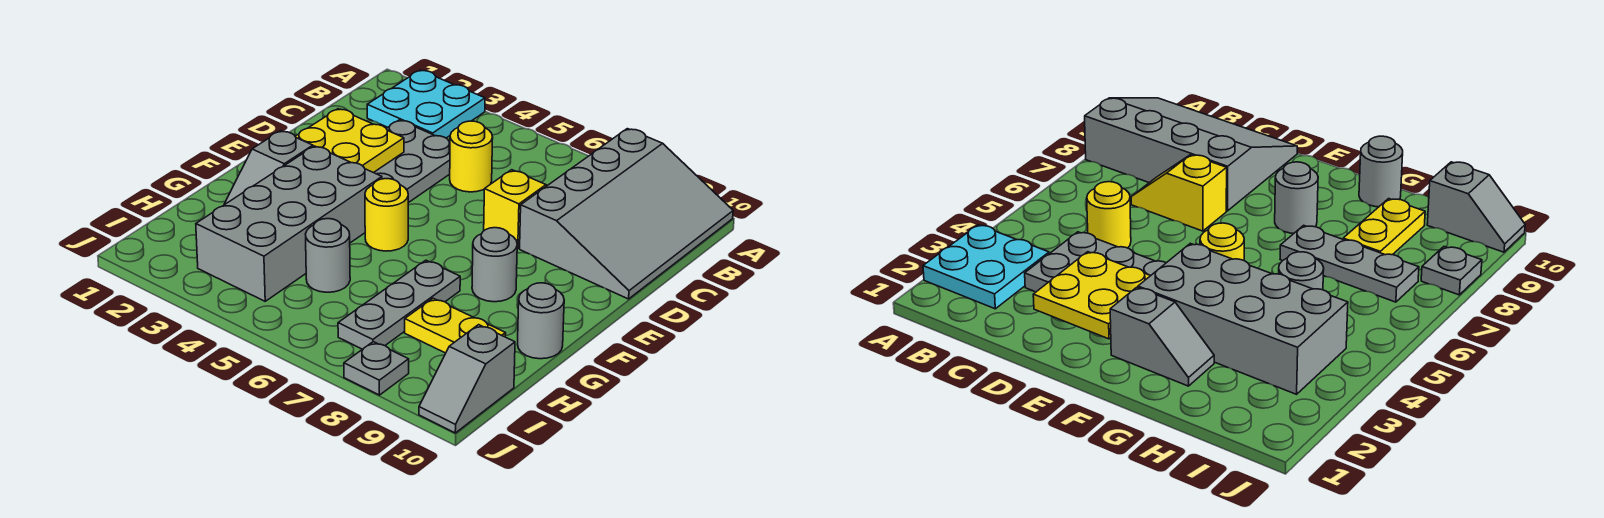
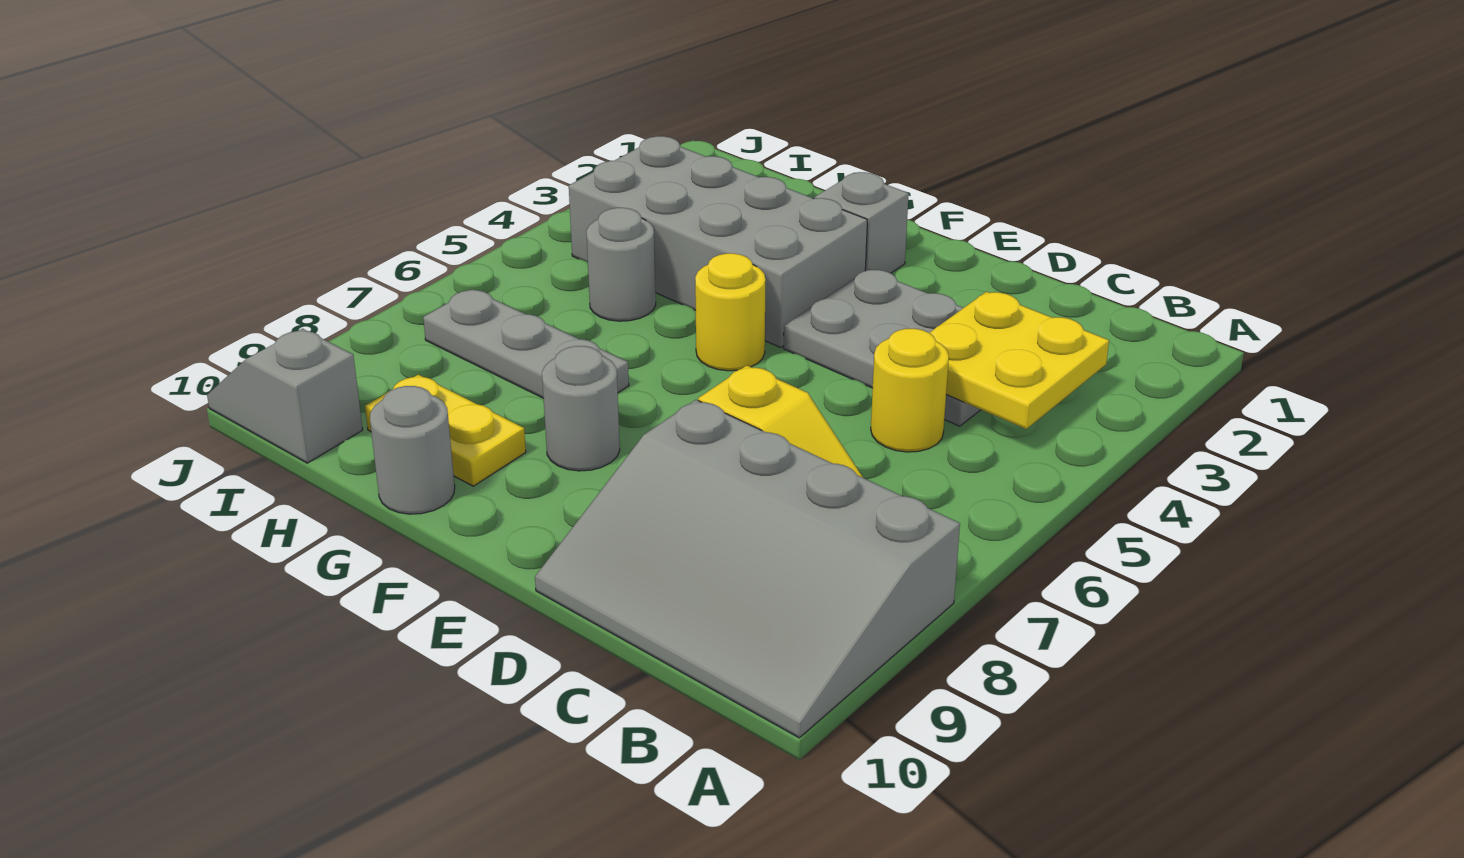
cyan plate A2:B3 level 1 -> none
yellow plate D2:E3 level 2 -> yellow plate B3:C4 level 2
yellow plate H8:H9 level 1 -> yellow plate G9:H9 level 1
grey plate J8 level 1 -> none

